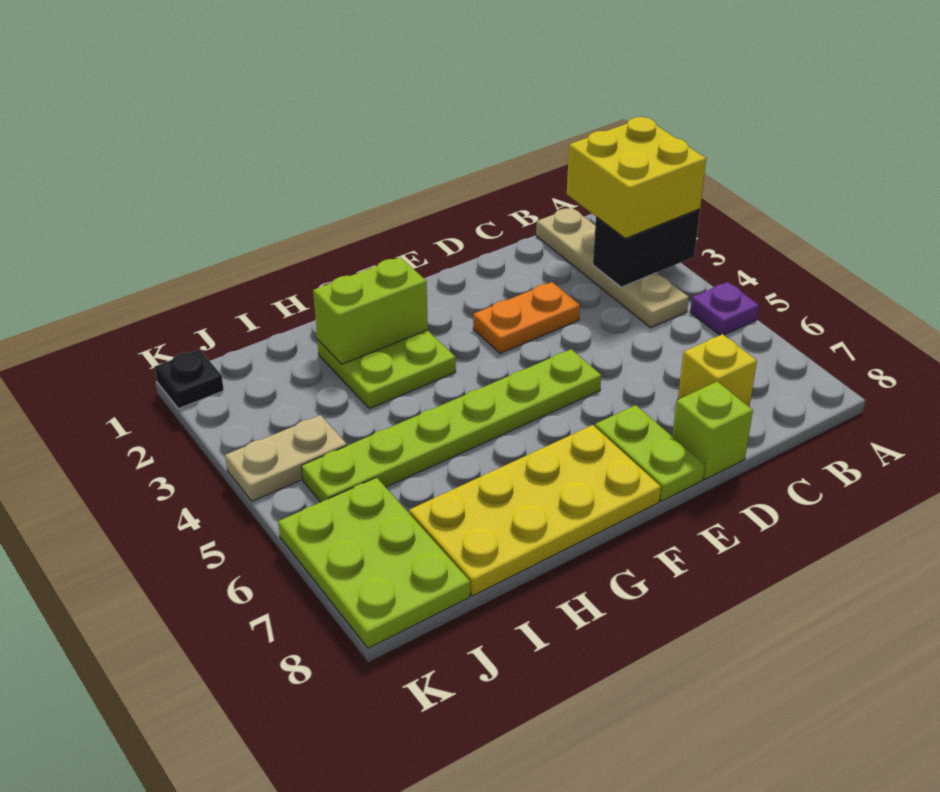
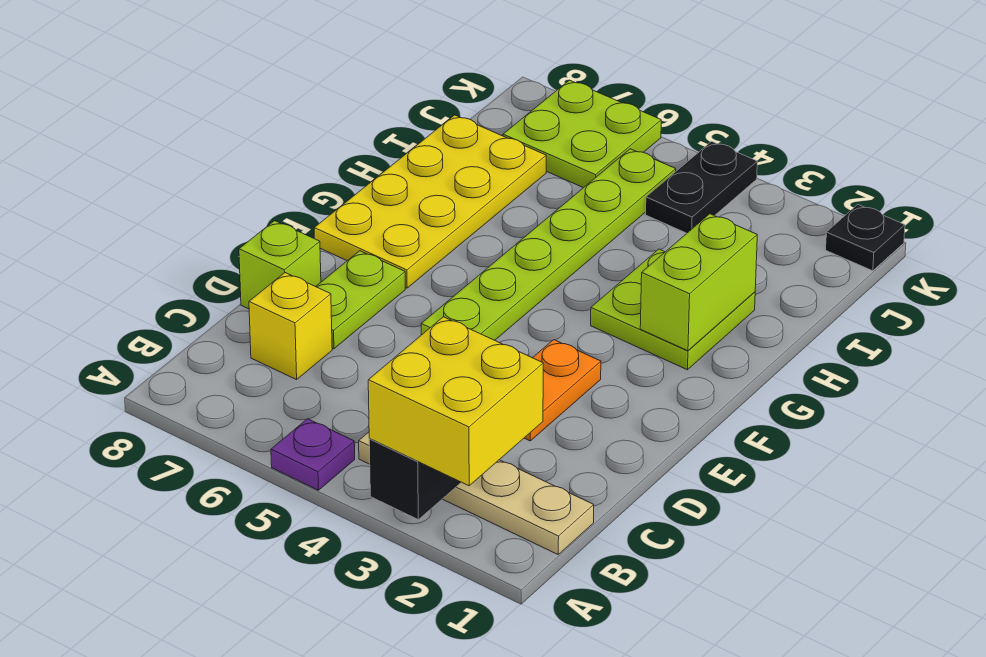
lime plate E7:E8 level 1 -> lime plate D7:E7 level 1
tan plate J4:K4 level 1 -> black plate J4:K4 level 1
lime plate J6:K8 level 1 -> lime plate J6:K7 level 1

